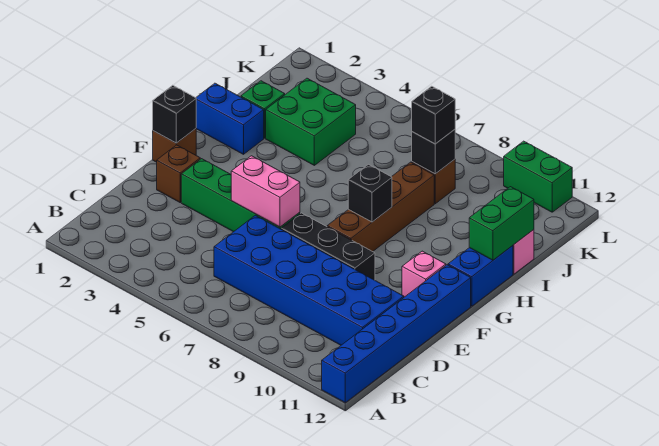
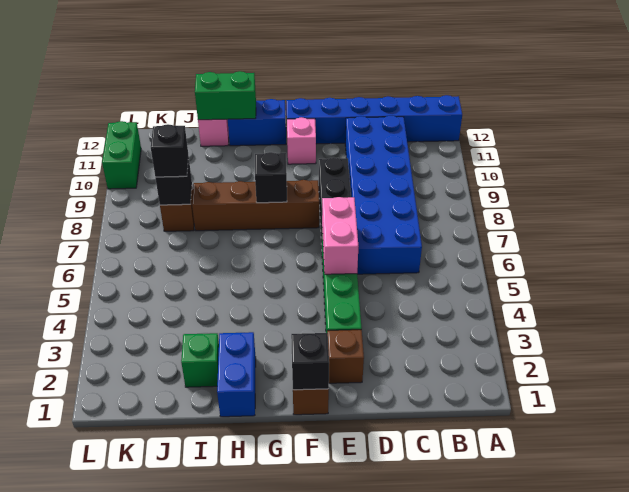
green brick I3:J4 level 1 -> none

